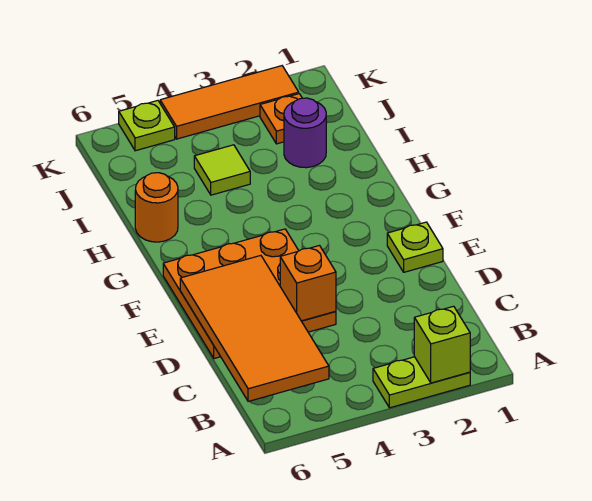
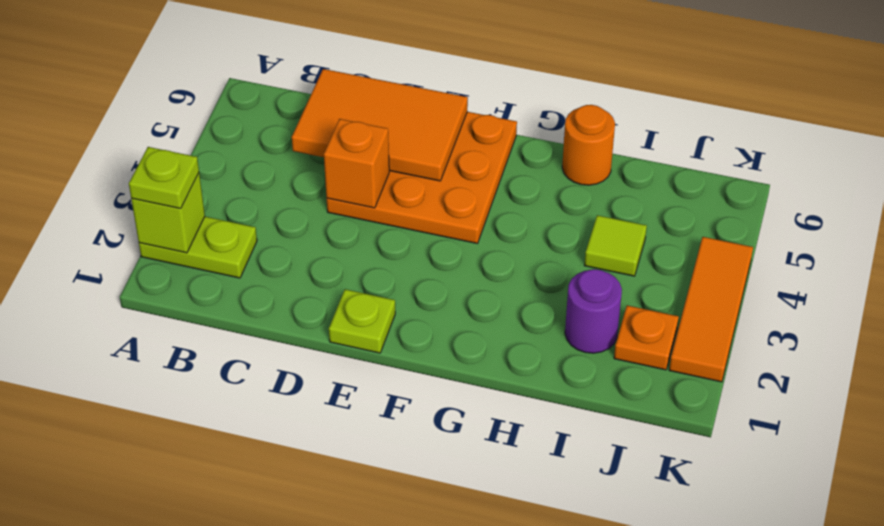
lime plate A2:A3 level 1 -> lime plate A2:B2 level 1
orange tile B5:E6 level 2 -> orange tile C5:E6 level 2
lime plate K5 level 1 -> lime plate A2 level 3

